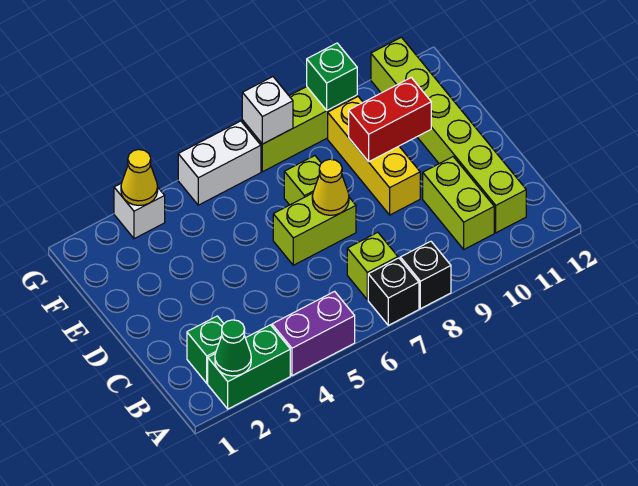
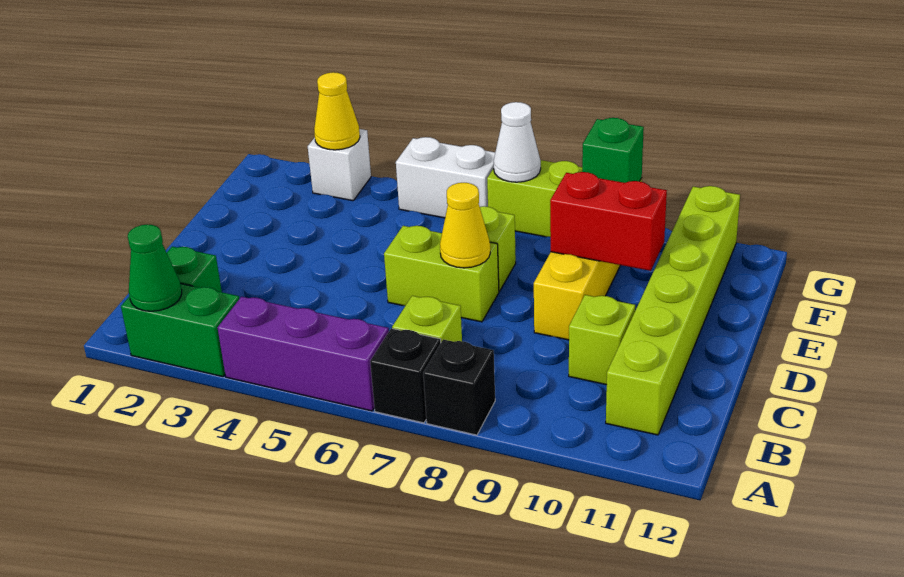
purple brick A4:A5 level 1 -> purple brick A4:A6 level 1
lime brick B10:C10 level 1 -> lime brick C10 level 1
white brick G7 level 2 -> white cone G7 level 2

